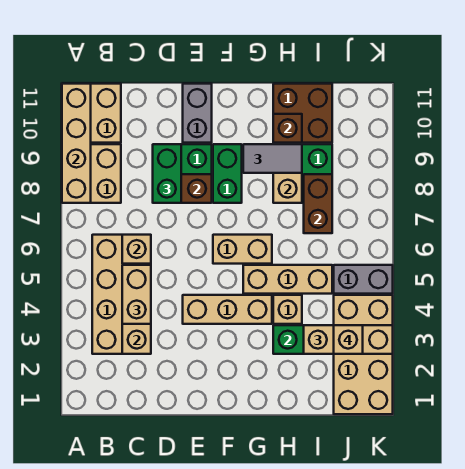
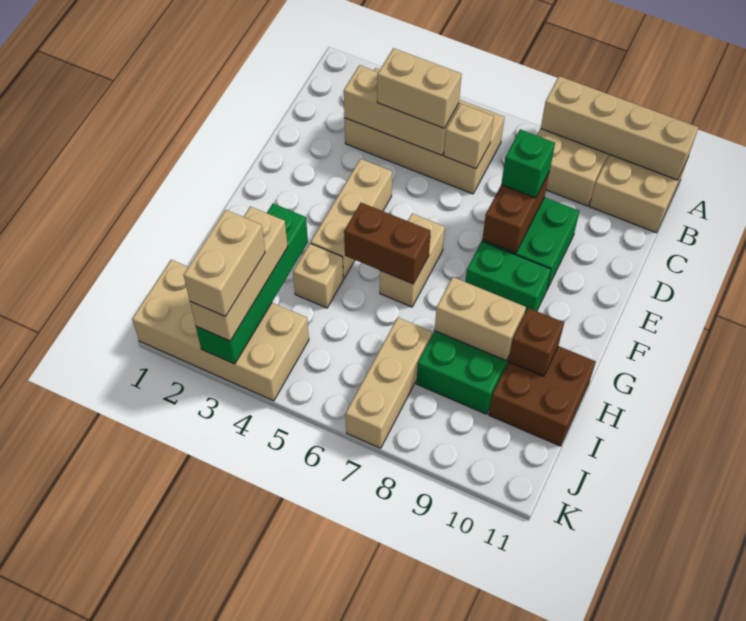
green brick D8:D9 level 3 -> green brick D8 level 3
grey brick E10:E11 level 1 -> none
tan brick G5:I5 level 1 -> tan brick I7:K7 level 1
grey tile G9:H9 level 3 -> none
brown brick I7:I8 level 2 -> brown brick G5:G6 level 2
tan brick J3 level 4 -> tan brick J3:K3 level 4
grey brick J5:K5 level 1 -> none

